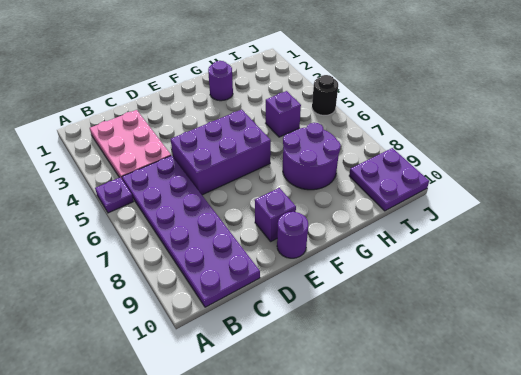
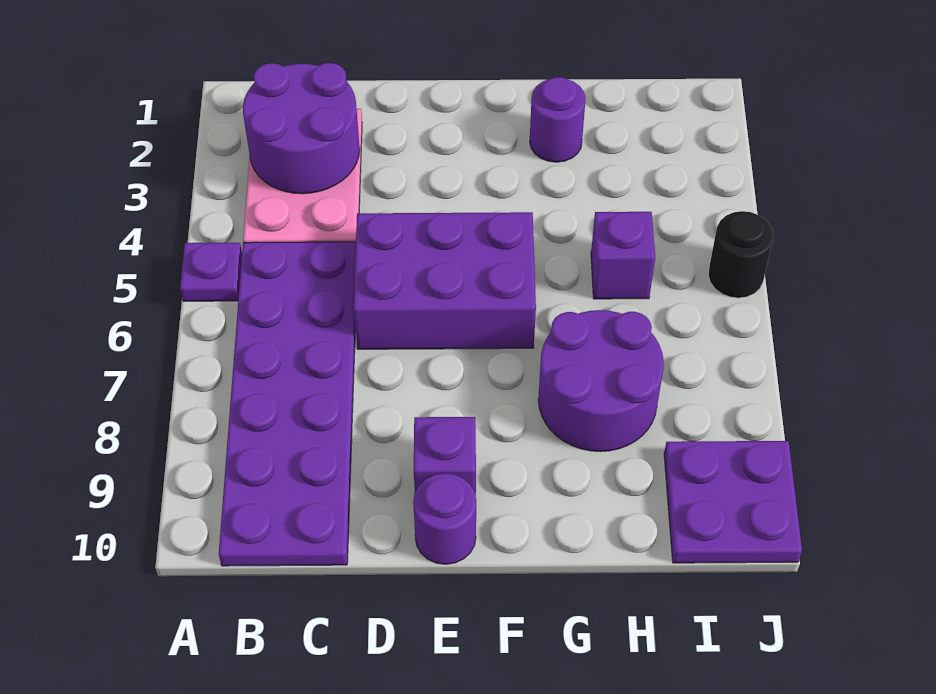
none -> purple round brick B2:C3 level 2

